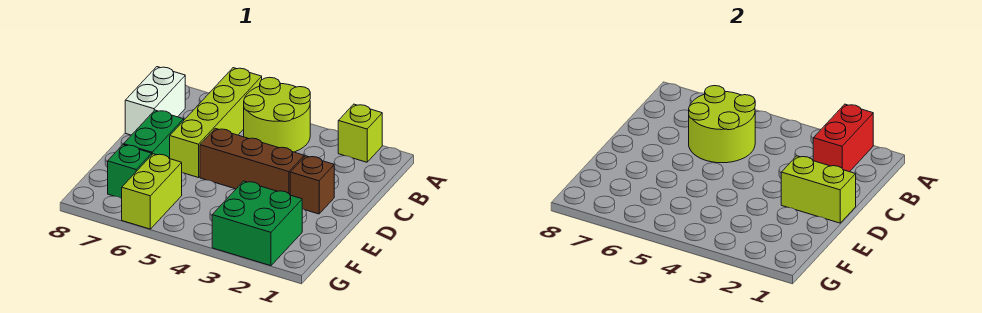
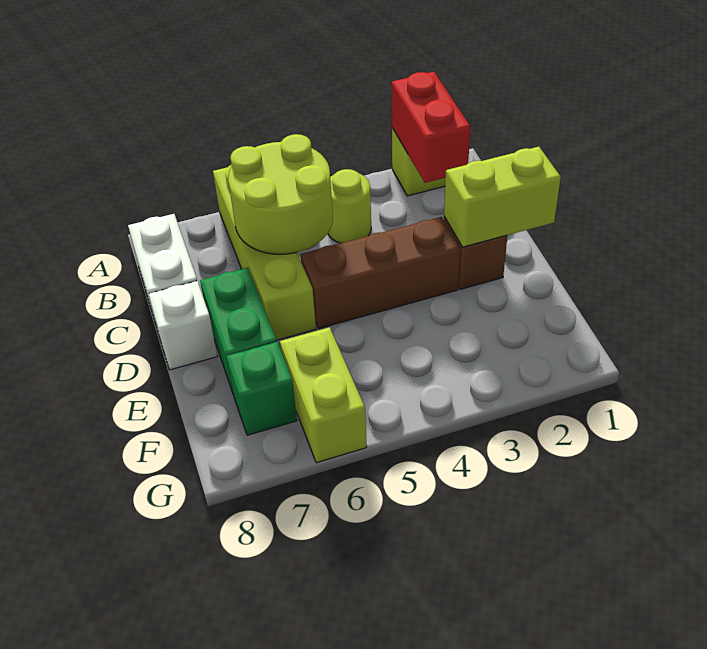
lime round brick A4:B5 level 1 -> lime round brick B4 level 1
none -> white brick D8 level 1
green brick F2:G3 level 1 -> none

